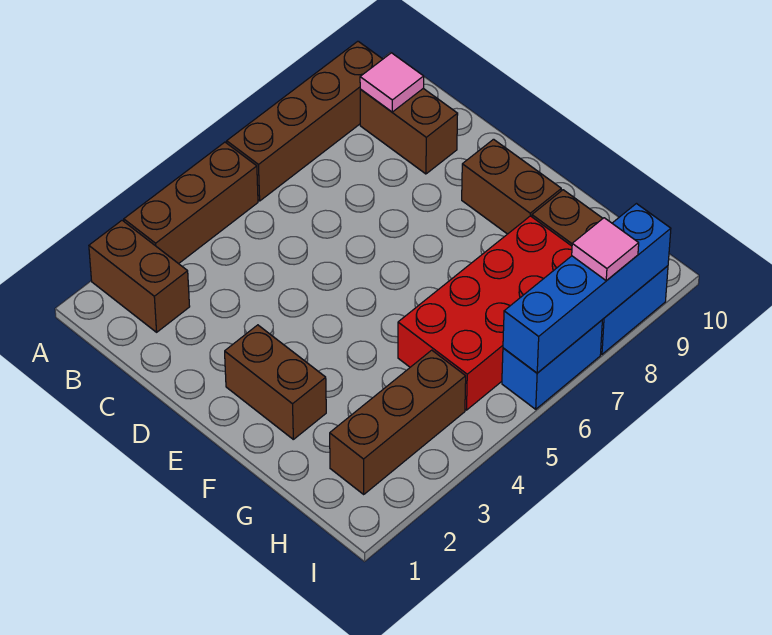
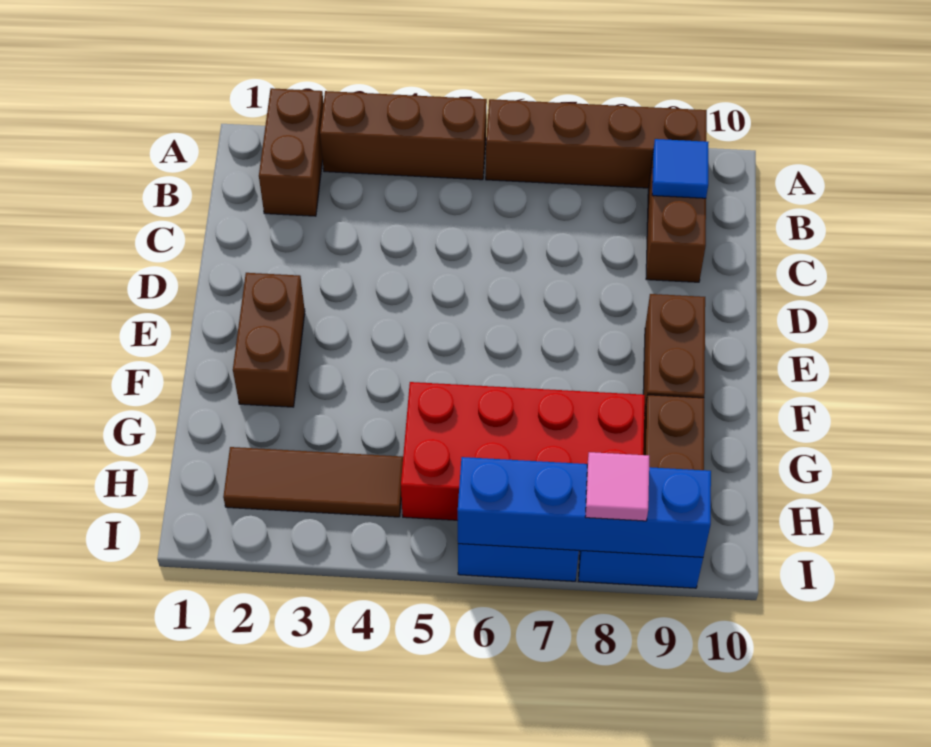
pink tile B9 level 2 -> blue tile B9 level 2
brown brick H2:H4 level 1 -> brown tile H2:H4 level 1

